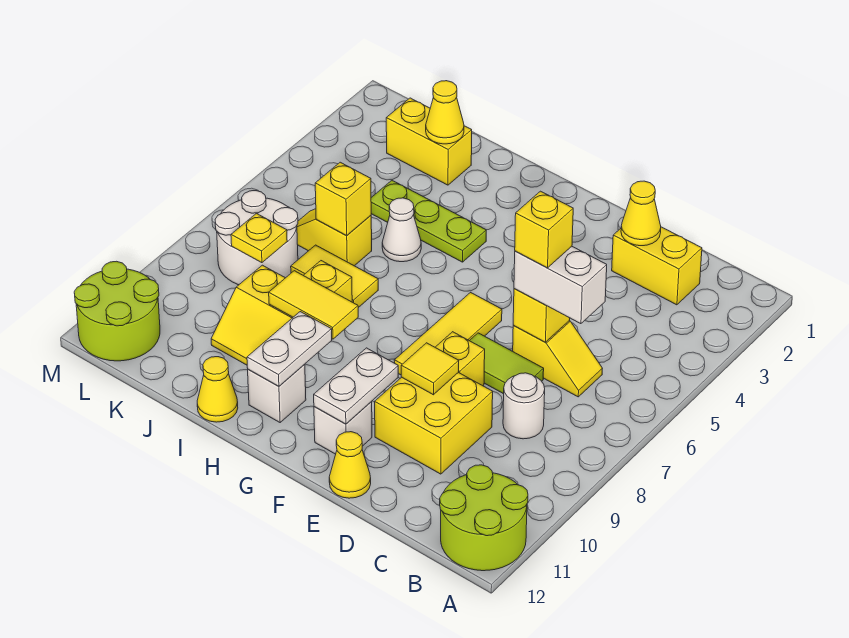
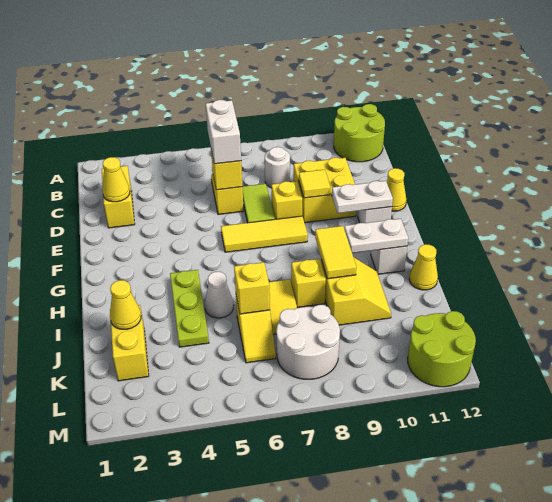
yellow brick D6 level 4 -> none
yellow plate K8 level 2 -> none

